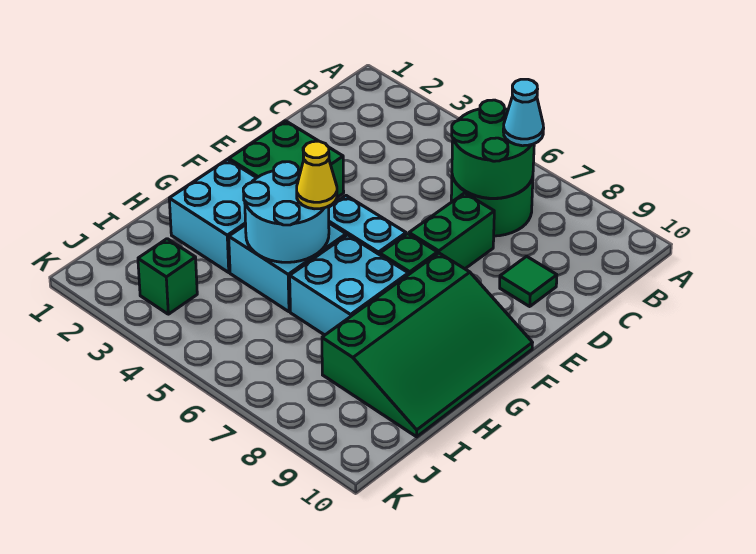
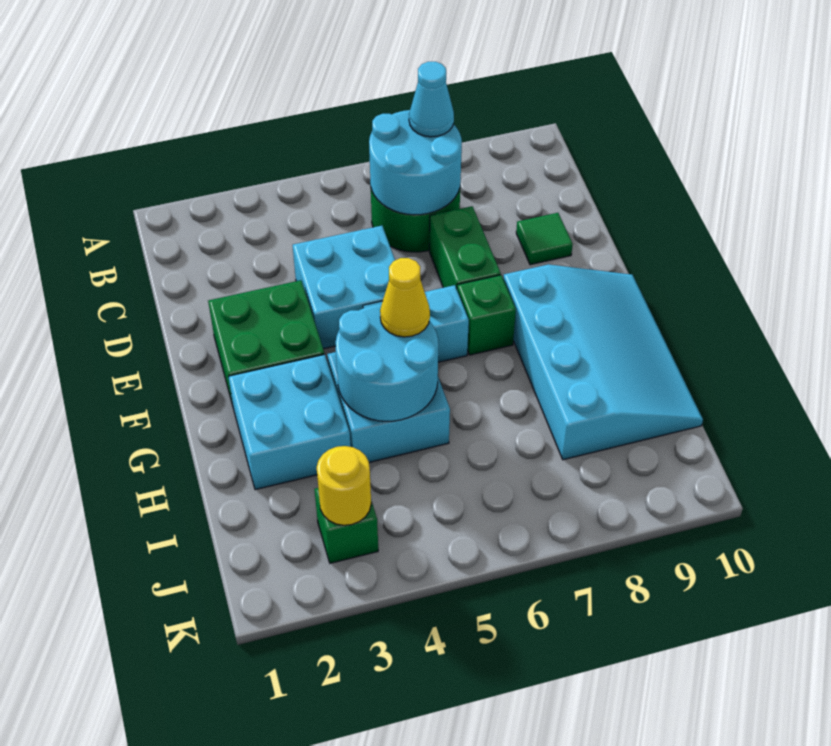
green round brick B6:C7 level 2 -> cyan round brick B6:C7 level 2
green slope F8:I10 level 1 top 8 -> cyan slope F8:I10 level 1 top 8
cyan brick G6:H7 level 1 -> cyan brick D4:E5 level 1
none -> yellow round brick J3 level 2

